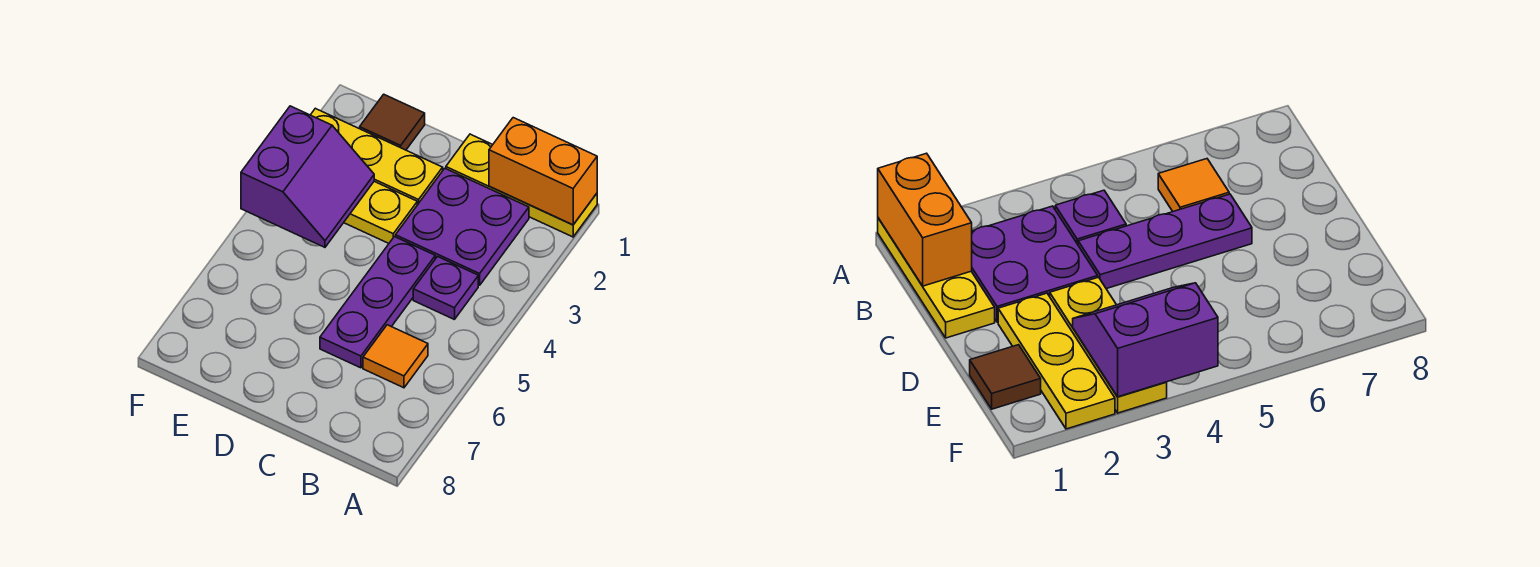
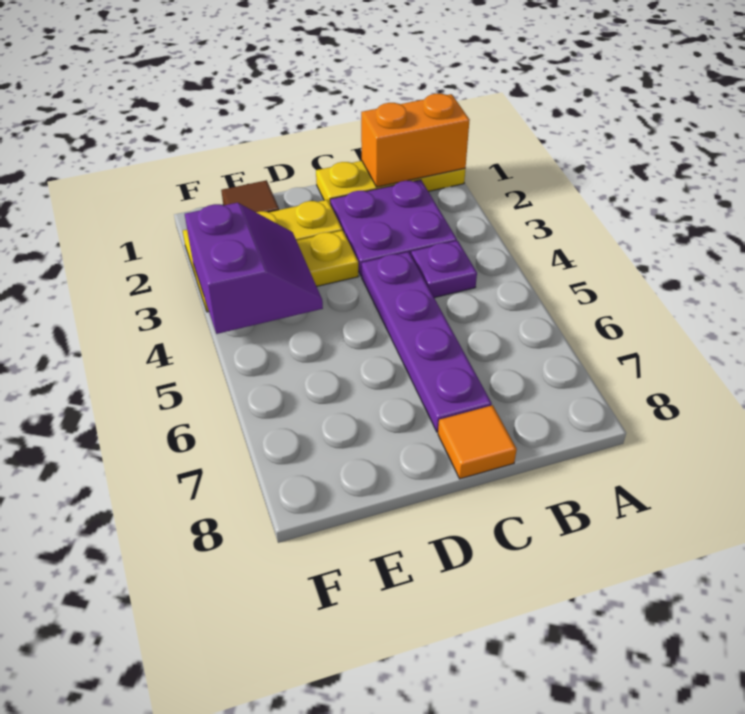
orange tile B6 level 1 -> orange tile C8 level 1
purple plate C4:C6 level 1 -> purple plate C4:C7 level 1

